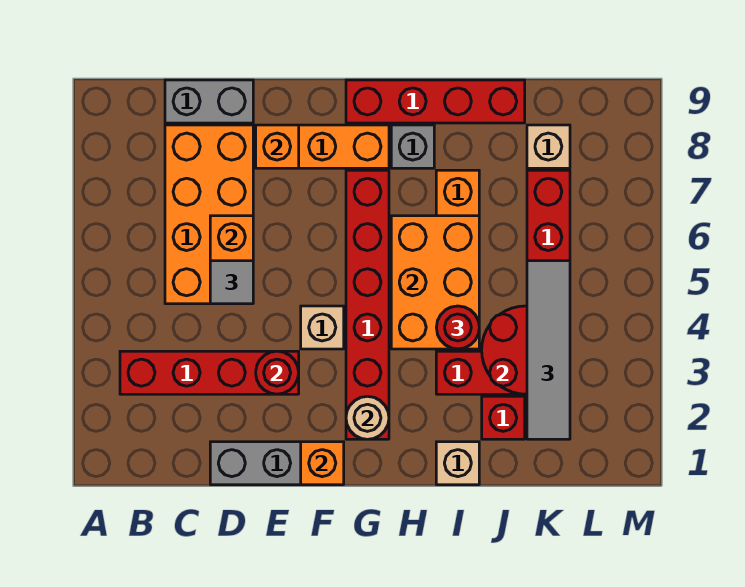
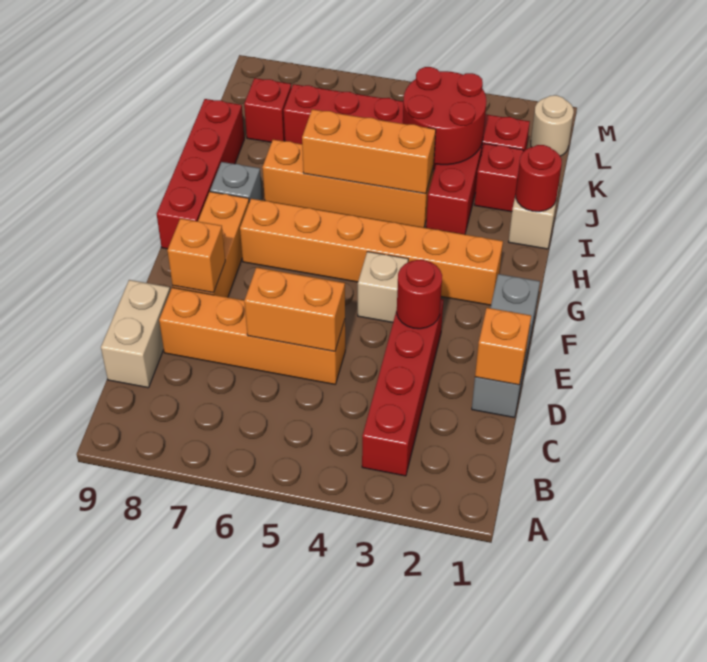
orange brick C5:D8 level 1 -> orange brick D5:D8 level 1
grey brick C9:D9 level 1 -> tan brick C9:D9 level 1
grey tile D5 level 3 -> none
orange brick F1 level 2 -> orange brick D1 level 2
red brick G2:G7 level 1 -> orange brick G2:G7 level 1
tan round brick G2 level 2 -> tan round brick L1 level 1
orange brick H4:I6 level 2 -> orange brick I4:I6 level 2
red round brick I4 level 3 -> red round brick I1 level 2
grey tile K2:K5 level 3 -> none
tan brick K8 level 1 -> red brick K8 level 1

